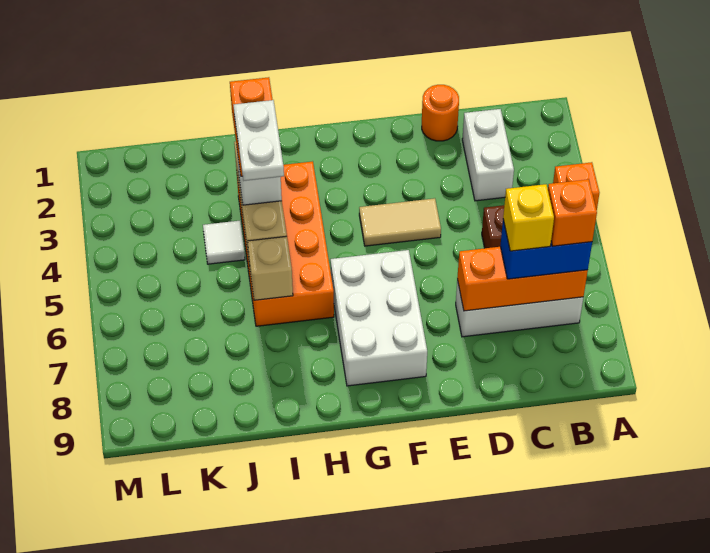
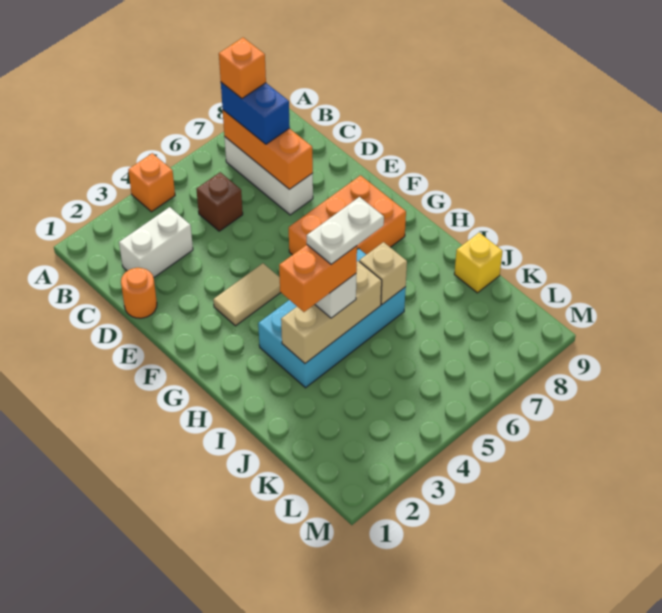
yellow brick C7 level 4 -> yellow brick J9 level 1
tan tile E4:F4 level 1 -> tan tile F3:F4 level 1
white brick F6:G8 level 1 -> orange brick F6:G8 level 1
orange brick H3:I6 level 1 -> cyan brick H3:I6 level 1
white tile J4 level 1 -> none

